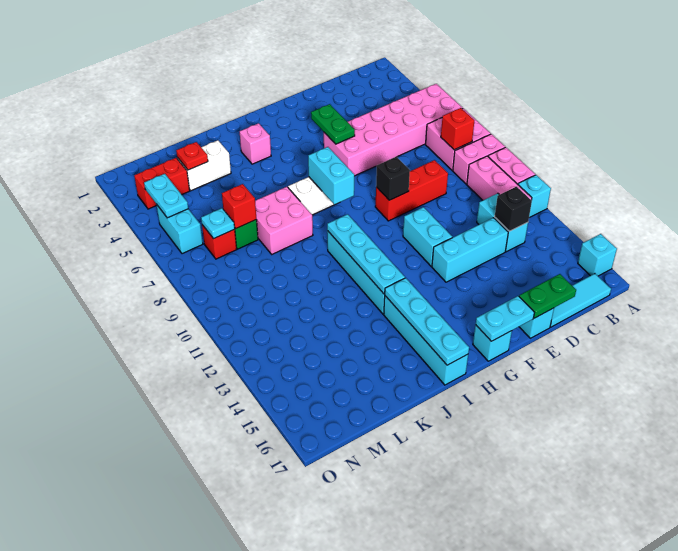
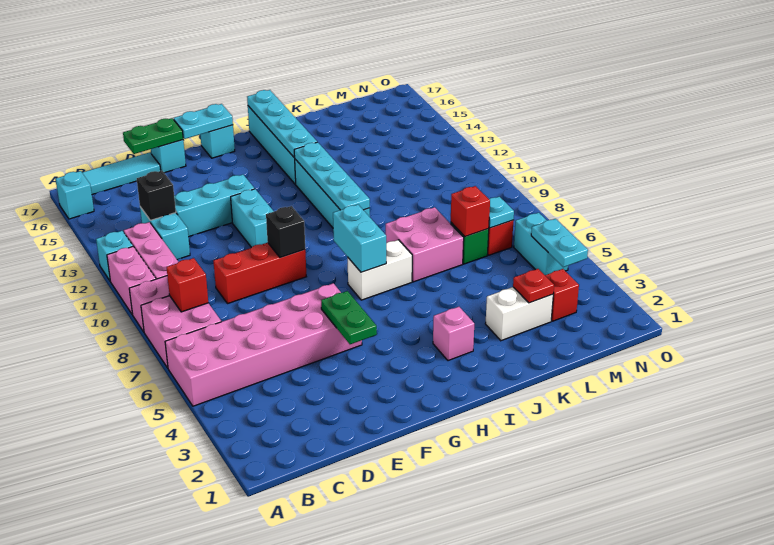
red brick M3:N3 level 1 -> red brick M3 level 1

